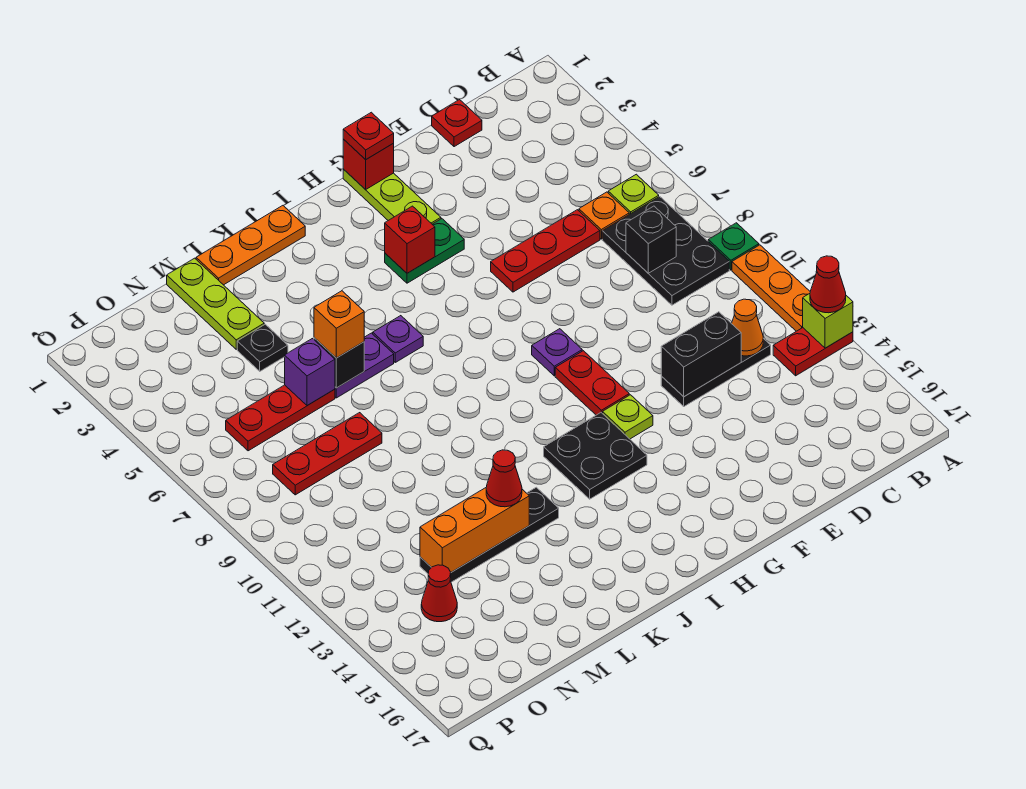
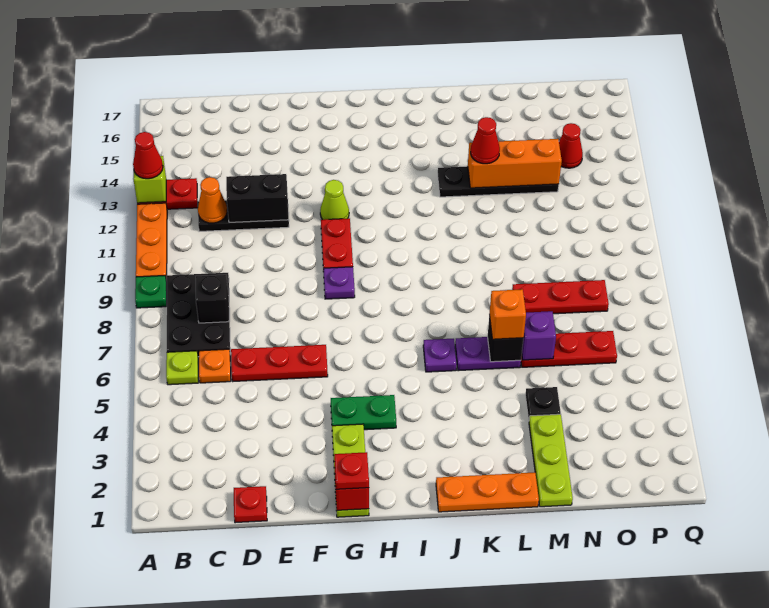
lime plate G12 level 1 -> lime cone G12 level 1
red brick H4 level 2 -> none
black plate H12:I13 level 1 -> none

